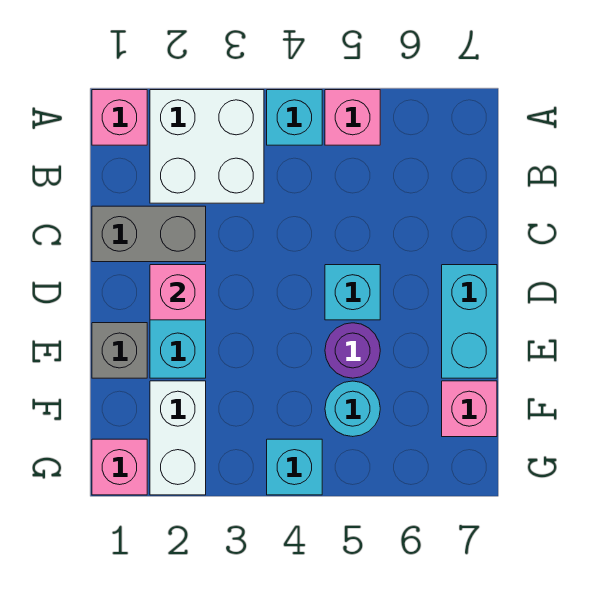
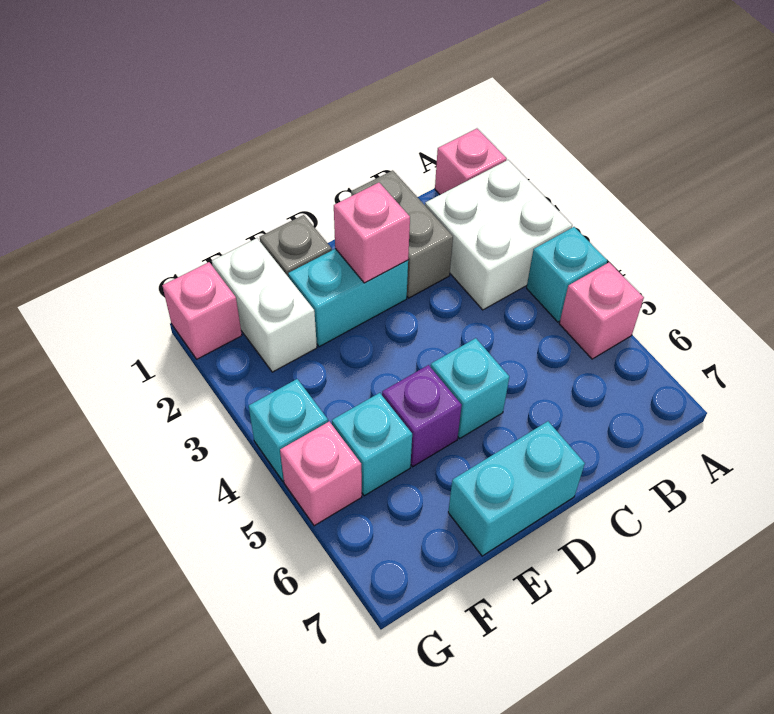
purple round brick E5 level 1 -> purple brick E5 level 1
white brick F2:G2 level 1 -> white brick F1:F2 level 1
cyan round brick F5 level 1 -> cyan brick F5 level 1
pink brick F7 level 1 -> pink brick G5 level 1

